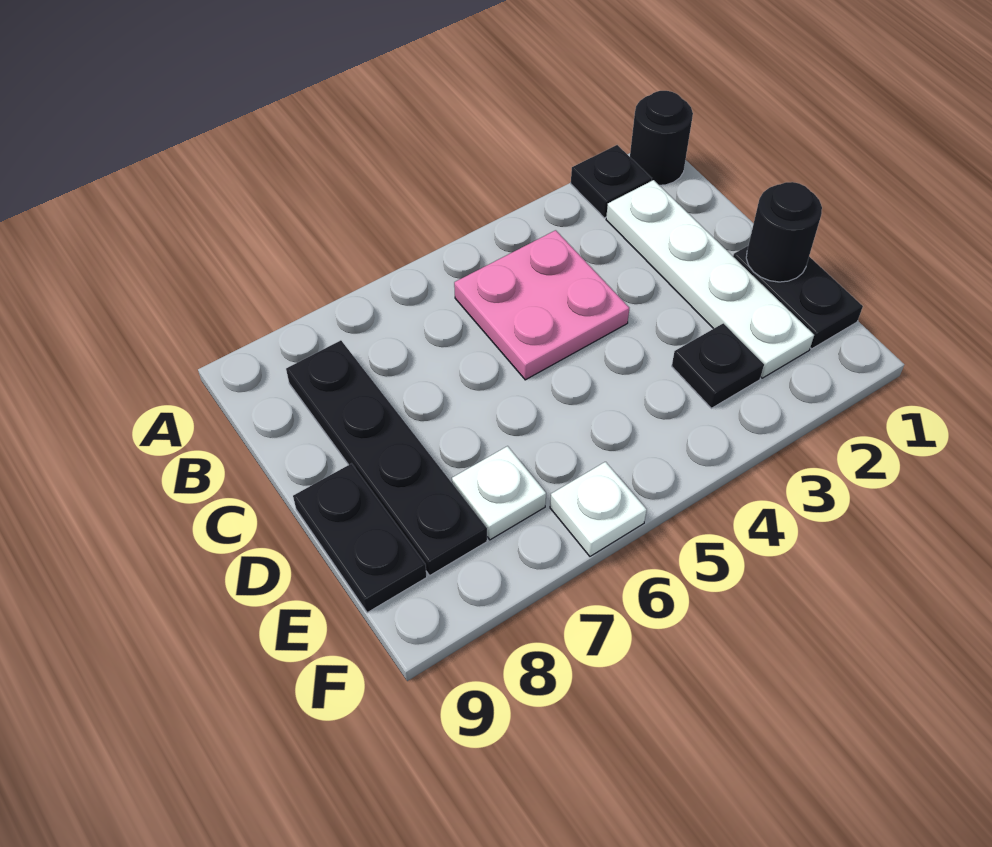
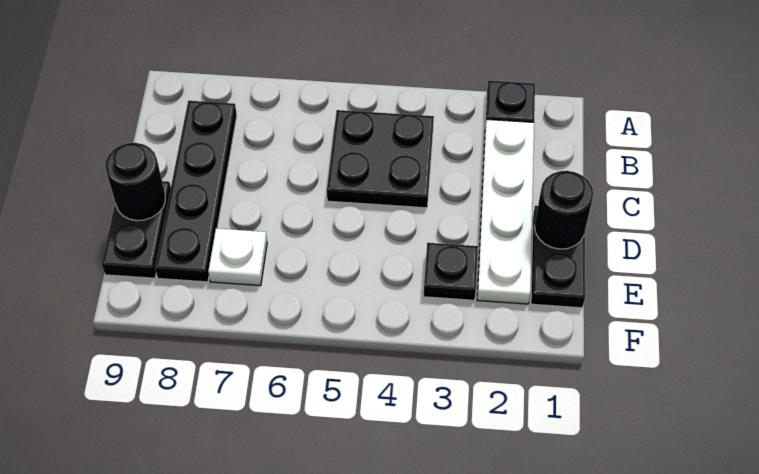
black round brick A1 level 1 -> black round brick D9 level 2
pink plate B4:C5 level 1 -> black plate B4:C5 level 1
white plate F6 level 1 -> none

